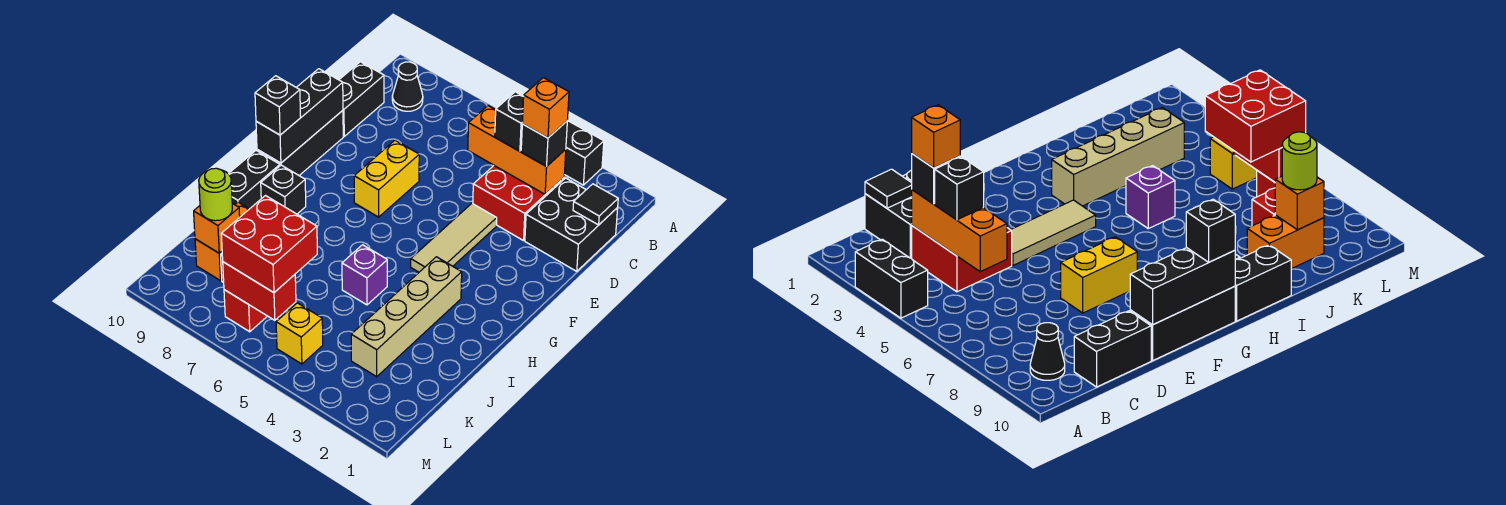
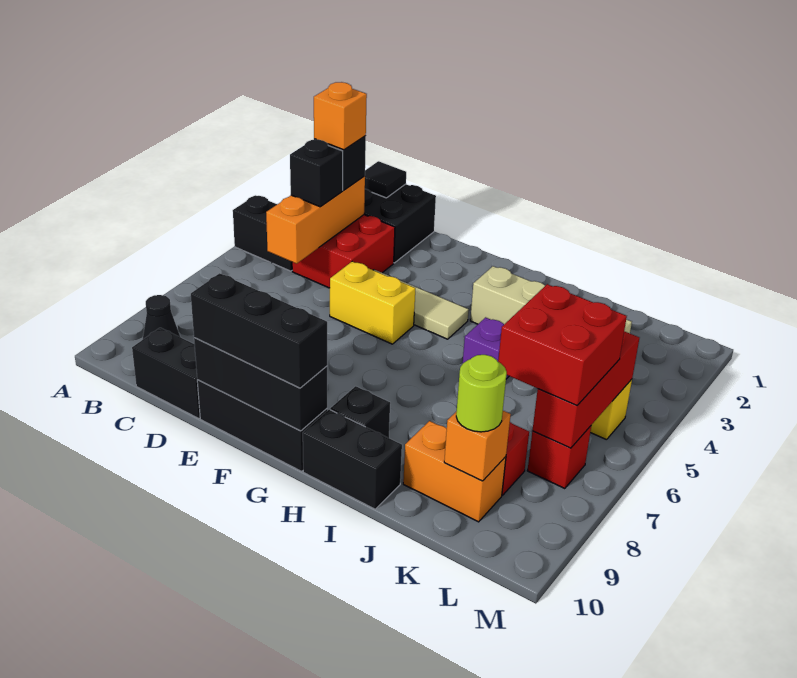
black brick A3:A4 level 1 -> black brick A4:B4 level 1
yellow brick E7:F7 level 1 -> yellow brick E5:F5 level 1
black brick G10 level 3 -> black brick E10:G10 level 3
red brick L6:L7 level 2 -> red brick L5:L7 level 2

